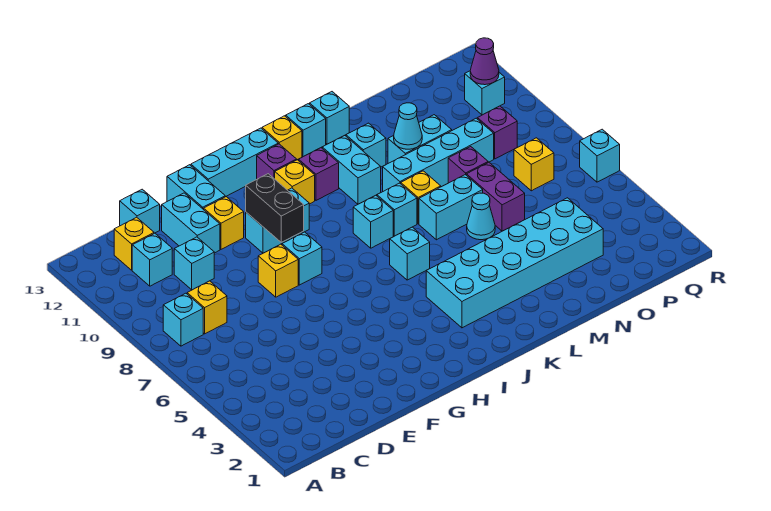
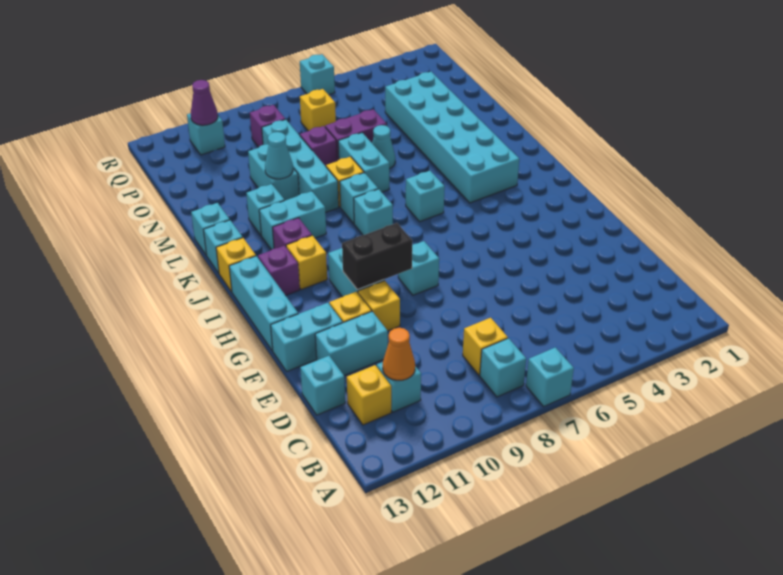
none -> orange cone C11 level 2
cyan brick D10 level 1 -> cyan brick A7 level 1
yellow brick F8 level 1 -> yellow brick F10 level 1

